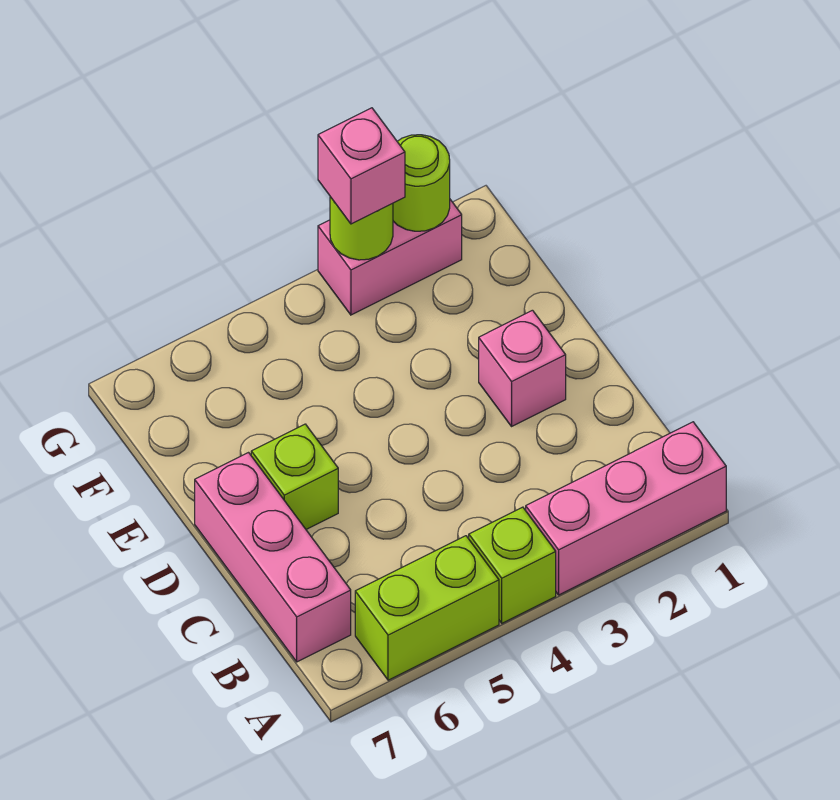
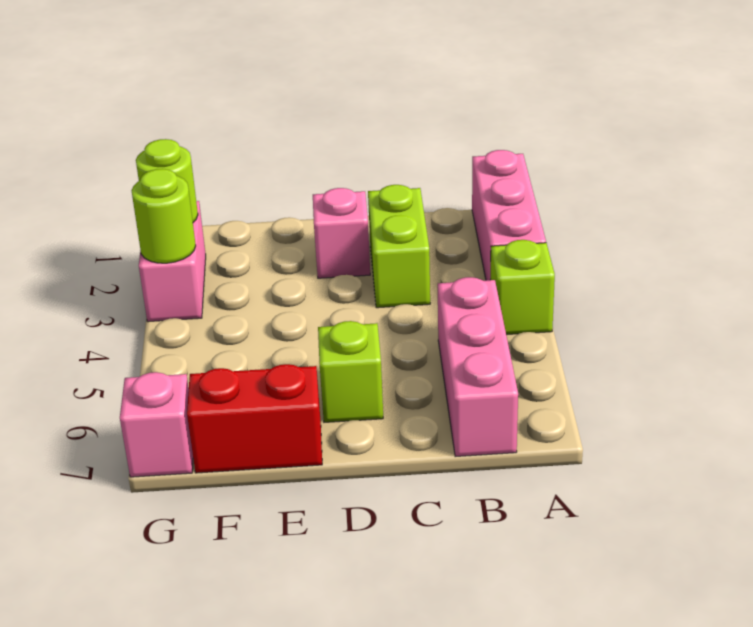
lime brick A5:A6 level 1 -> lime brick C2:C3 level 1
pink brick B7:D7 level 1 -> pink brick B5:B7 level 1
none -> red brick E7:F7 level 1
pink brick G3 level 3 -> pink brick G7 level 1

